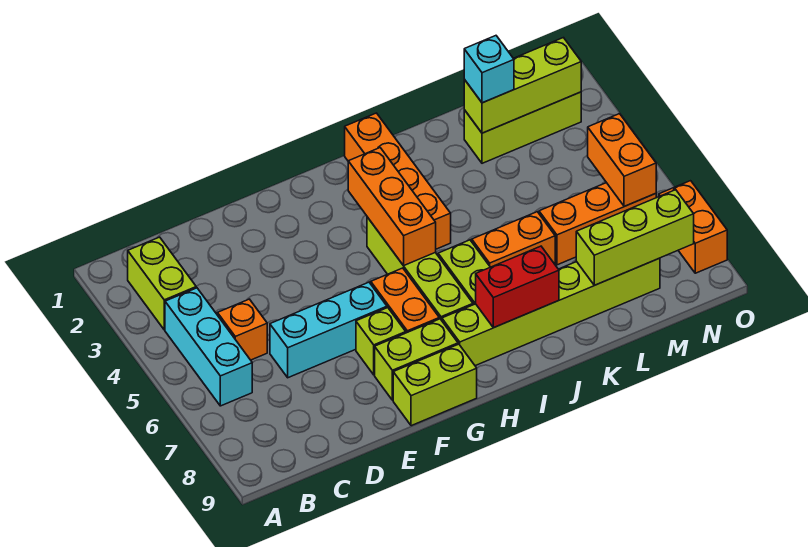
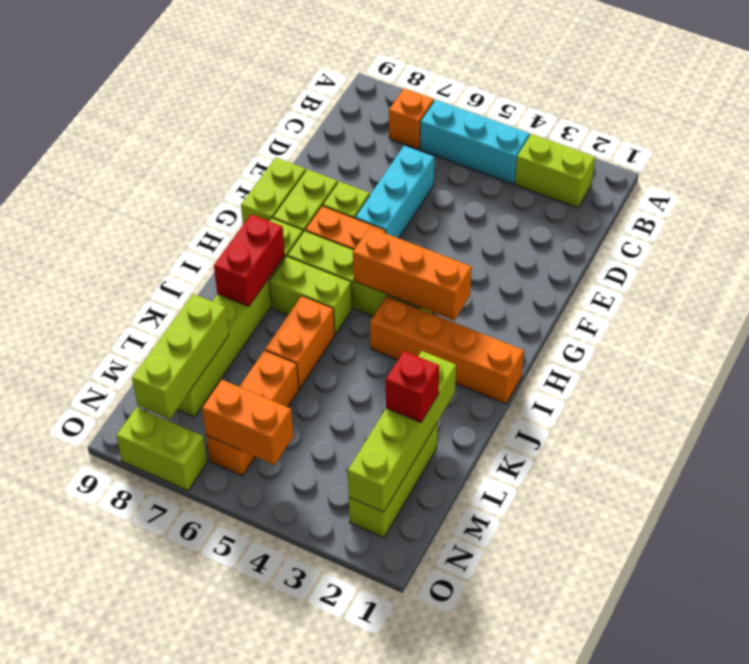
orange brick C5 level 1 -> orange brick B7 level 1
lime brick L2:N2 level 2 -> lime brick K2:N2 level 2
cyan brick L2 level 3 -> red brick L2 level 3
orange brick O7:O8 level 1 -> lime brick O7:O8 level 1

